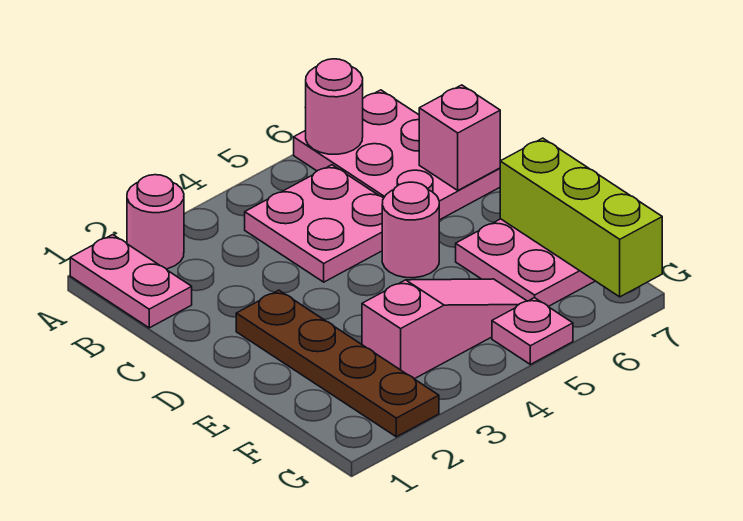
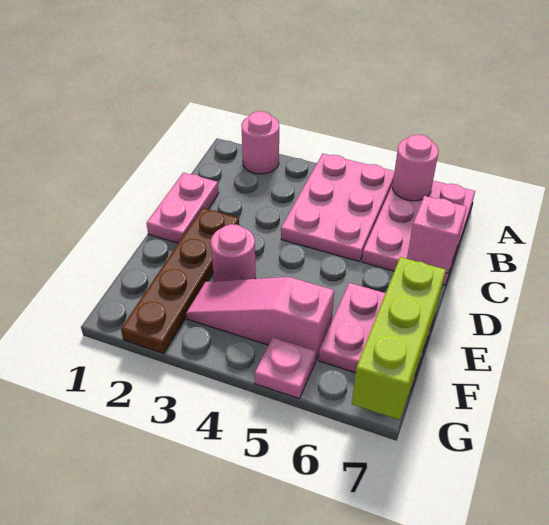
pink plate A1:B1 level 1 -> pink plate C1:D1 level 1
pink plate B4:C5 level 1 -> pink plate A4:C5 level 1
pink round brick D5 level 1 -> pink round brick E3 level 1
pink slope F3:F5 level 1 top 3 -> pink slope F3:F5 level 1 top 5

